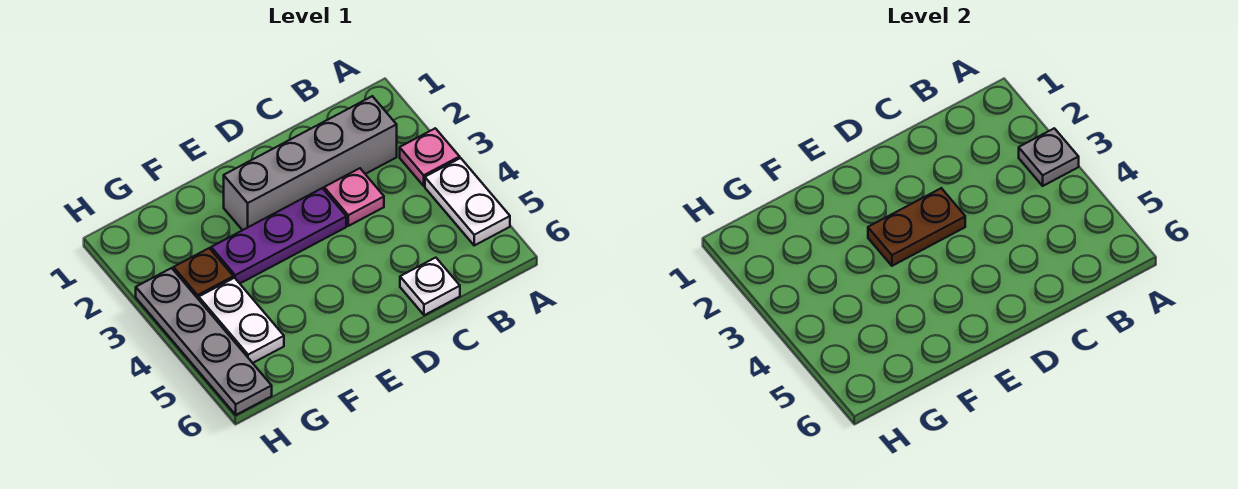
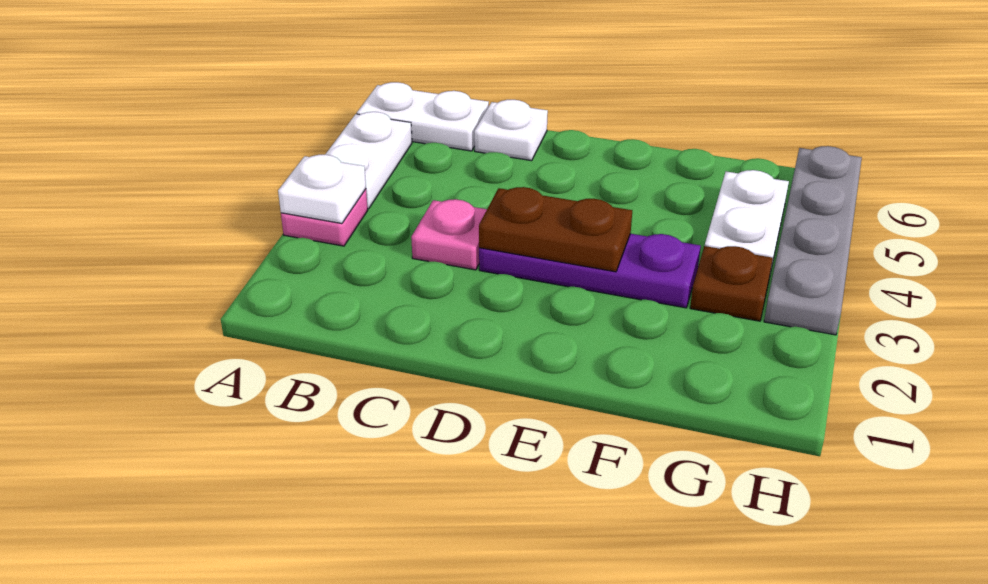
grey plate A3 level 2 -> white plate A3 level 2
none -> white plate A6:B6 level 1
grey brick B2:E2 level 1 -> none

